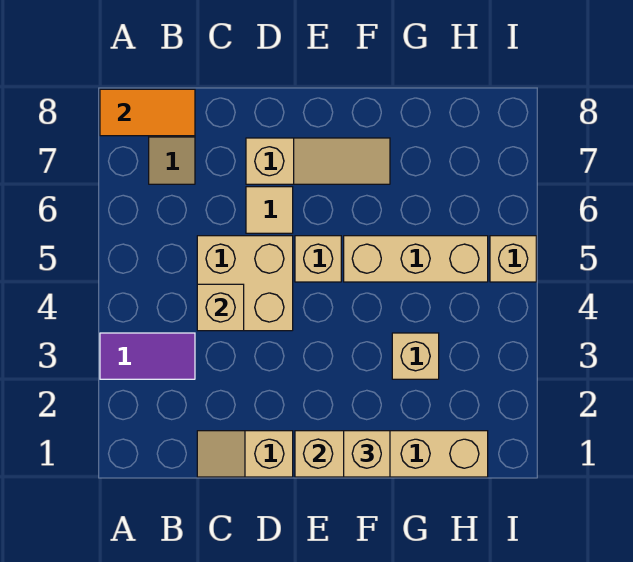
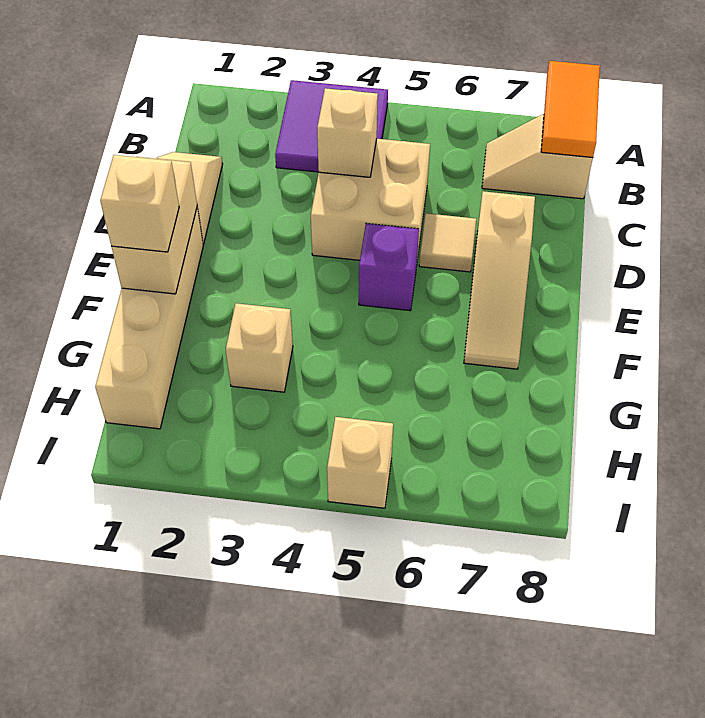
purple tile A3:B3 level 1 -> purple tile A3:B4 level 1
tan brick E5 level 1 -> purple brick E5 level 1
tan brick F5:H5 level 1 -> none

